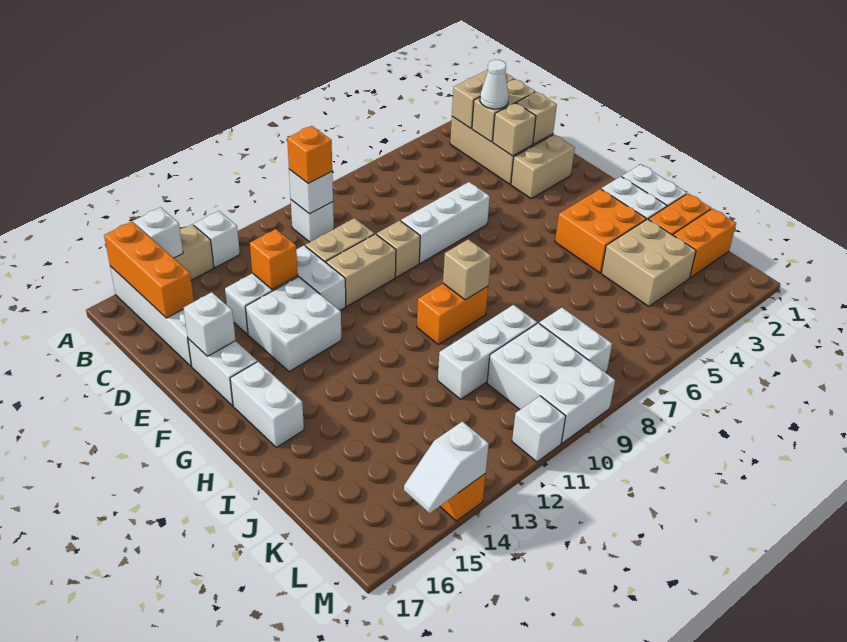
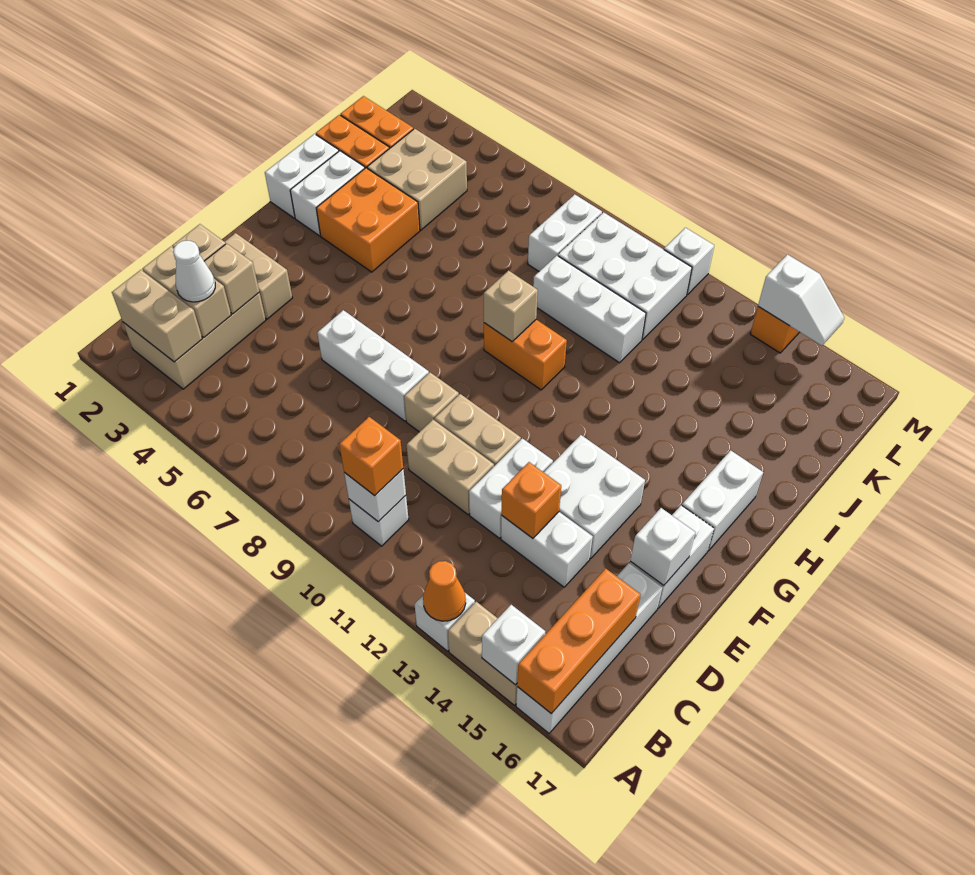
none -> orange cone A13 level 2
white brick K9:M10 level 1 -> white brick K9:L11 level 1

